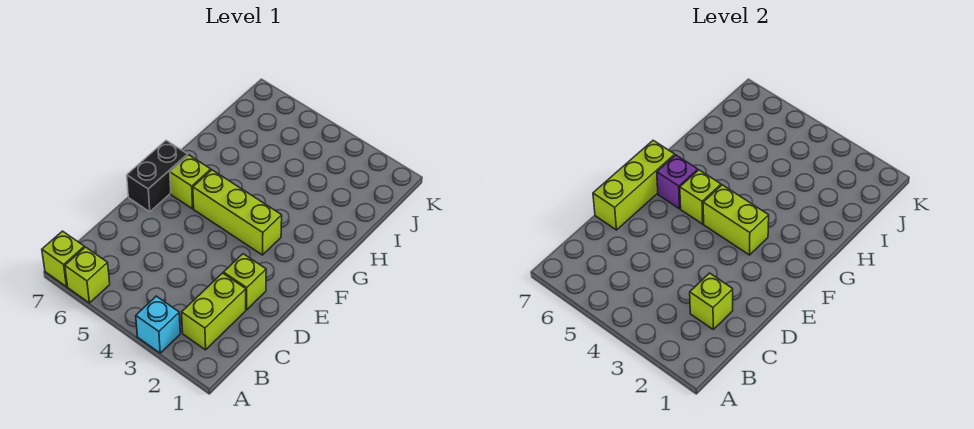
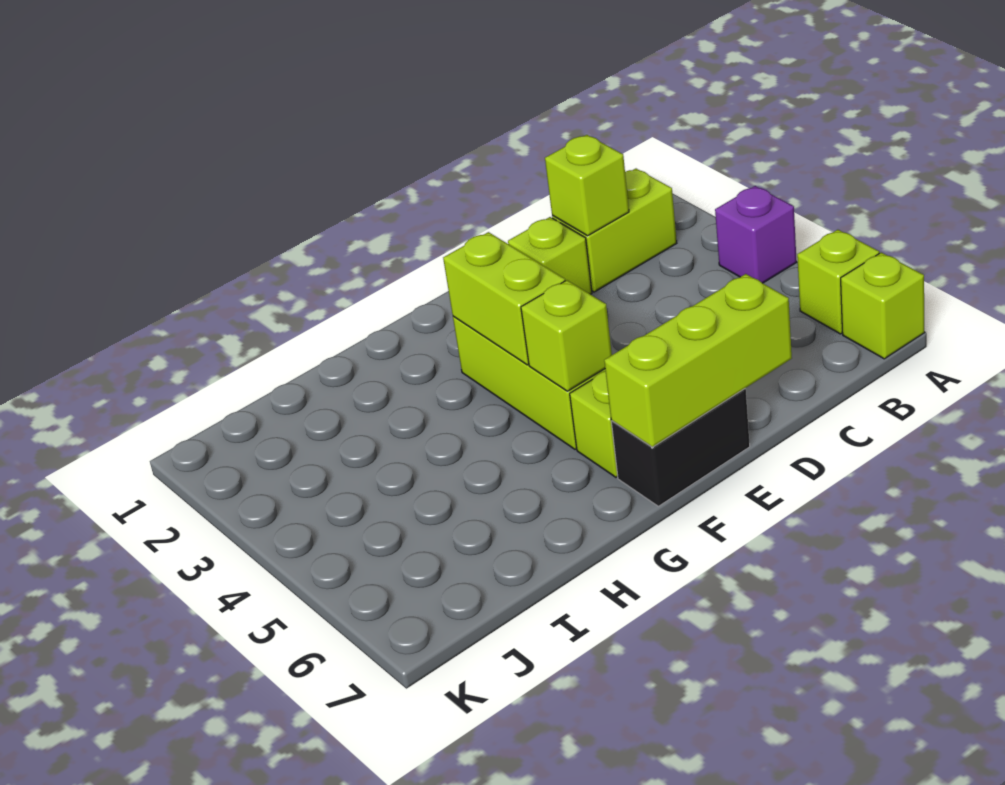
cyan brick A3 level 1 -> none
purple brick F6 level 2 -> purple brick A4 level 1

